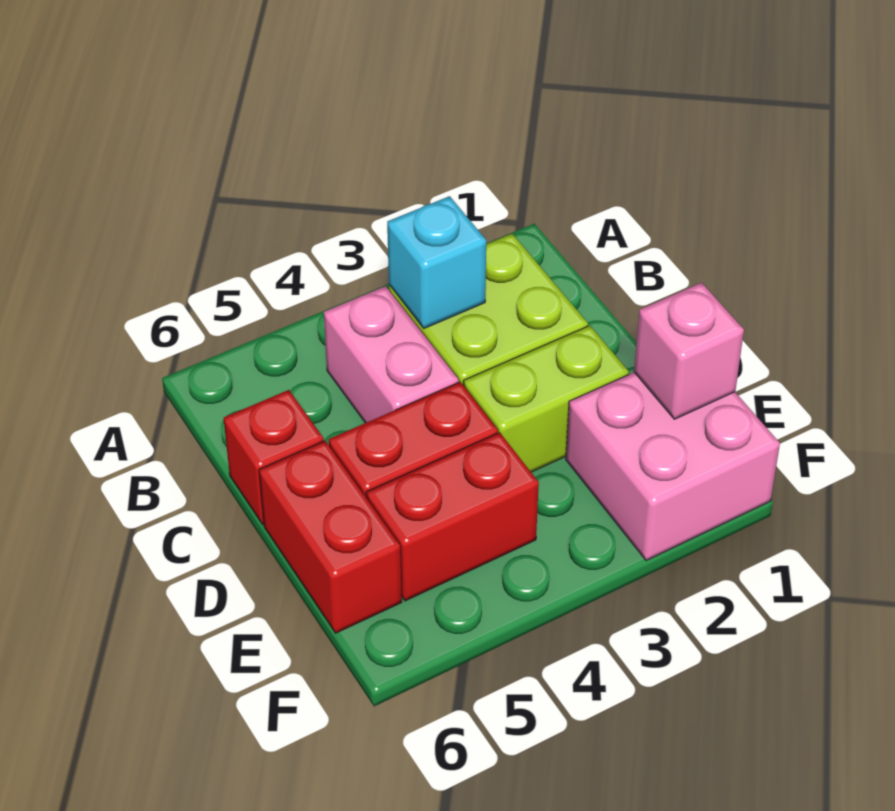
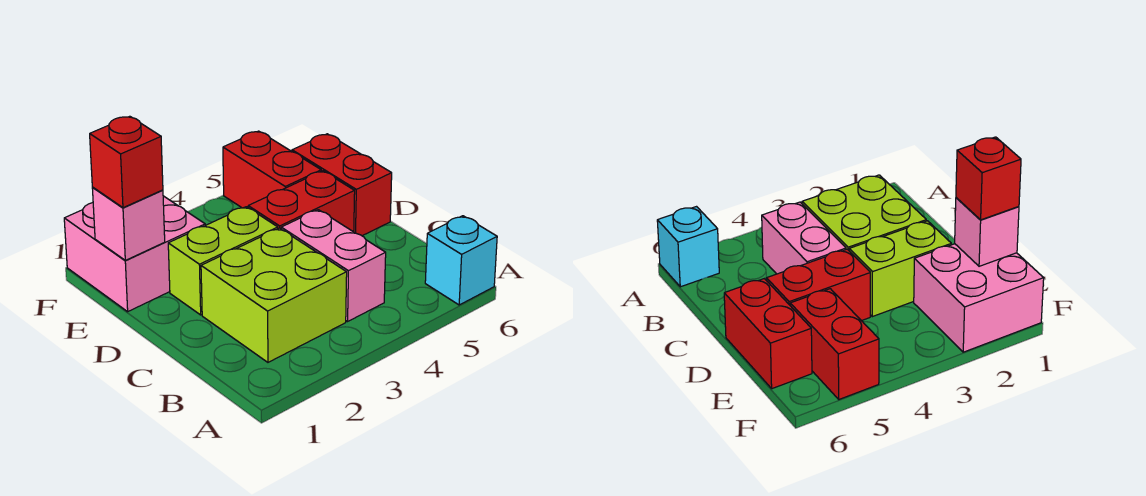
cyan brick B3 level 2 -> cyan brick A6 level 1
red brick C6 level 1 -> red brick E1 level 3
red brick E4:E5 level 1 -> red brick E5:F5 level 1

